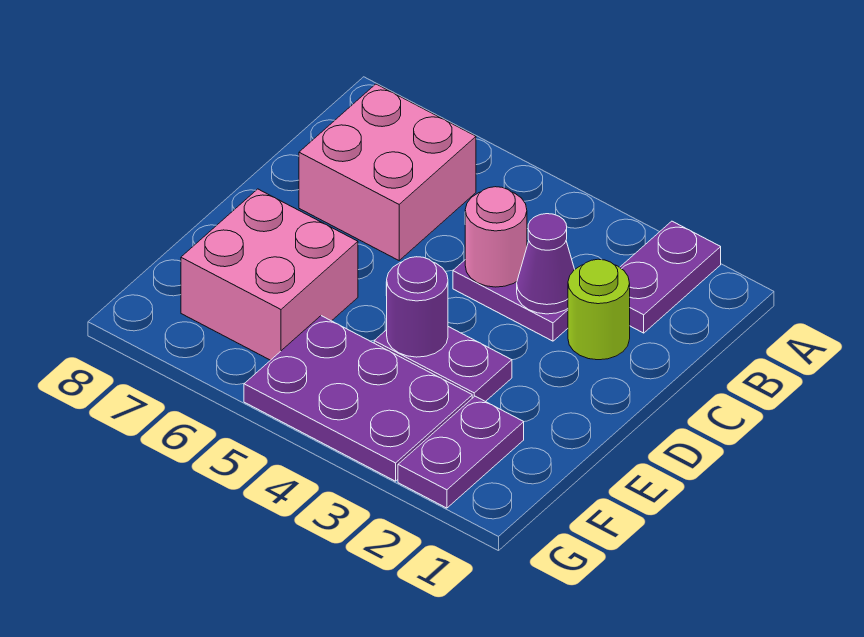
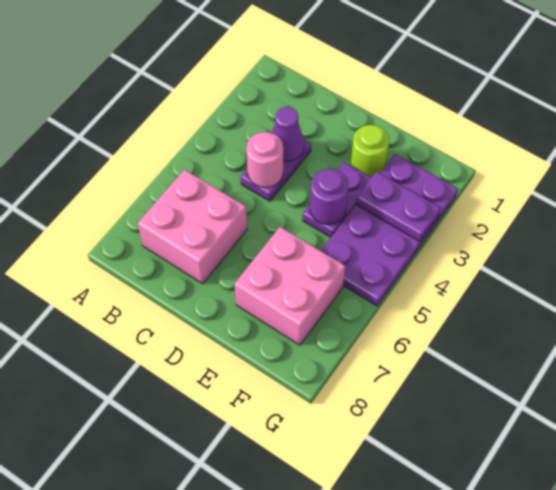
purple plate A2:B2 level 1 -> purple plate F3:G3 level 2
lime round brick C2 level 1 -> lime round brick E2 level 1

